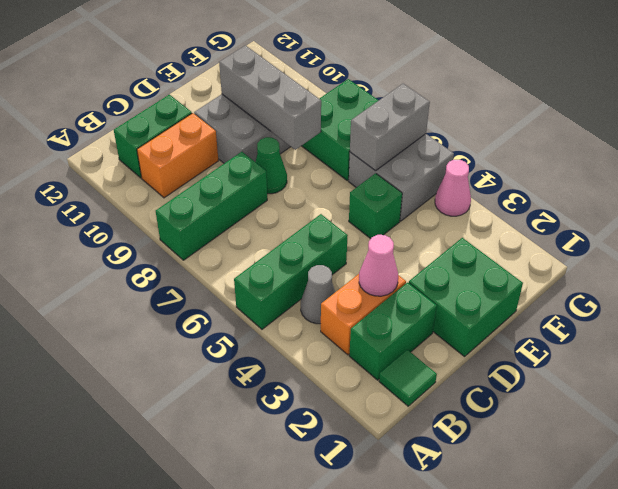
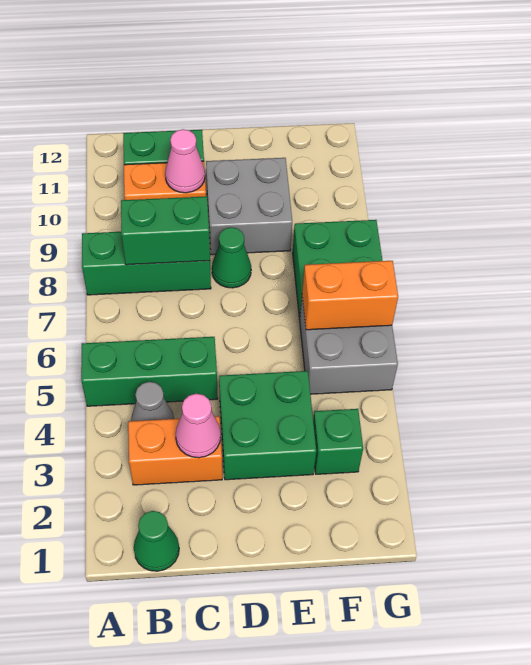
green tile B1 level 1 -> green cone B1 level 1
green brick B2:C2 level 1 -> green brick B8:C8 level 2
green brick D1:E2 level 1 -> green brick D3:E4 level 1
green brick E5 level 1 -> green brick F3 level 1
grey brick E8:E10 level 2 -> none
grey brick F6:G6 level 2 -> orange brick F6:G6 level 2
pink cone G4 level 1 -> pink cone C10 level 2

